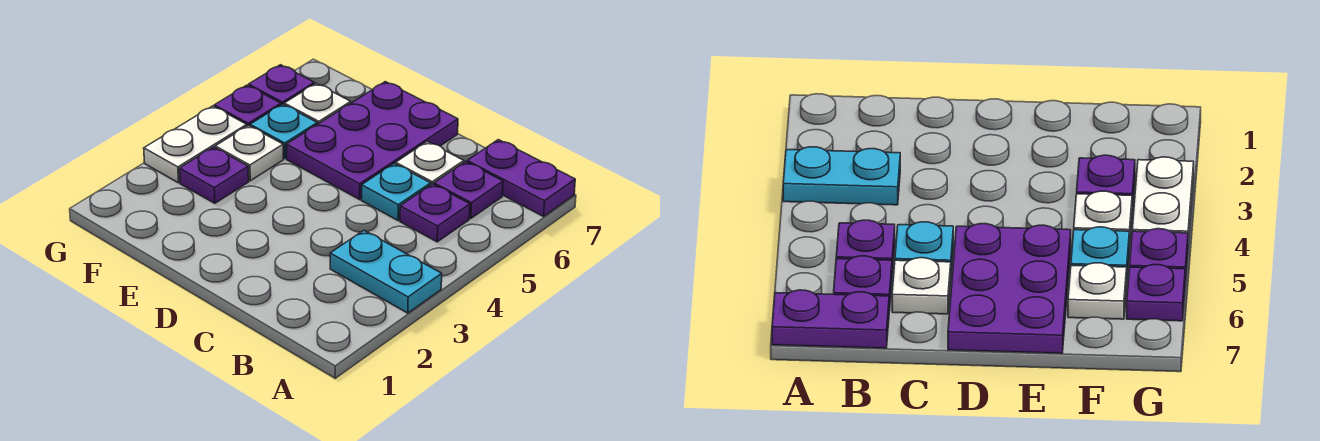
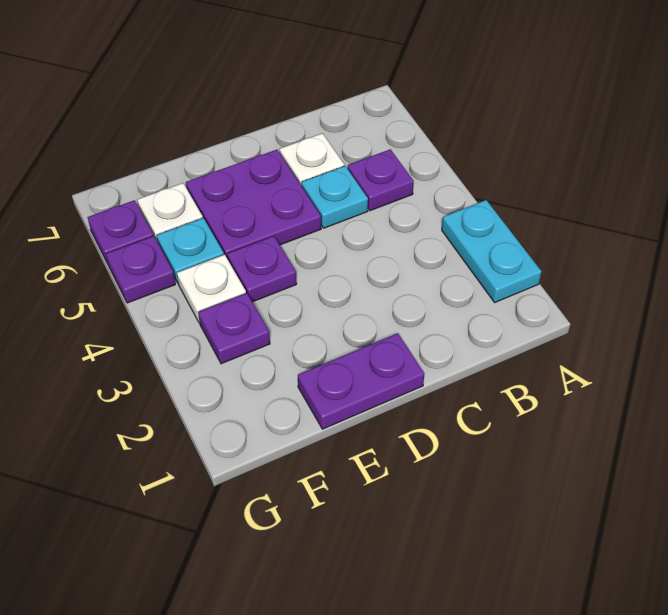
cyan plate A3:B3 level 1 -> cyan plate A2:A3 level 1
purple plate A7:B7 level 1 -> purple plate D1:E1 level 1
purple plate B6 level 1 -> purple plate E4 level 1
purple plate D5:E7 level 1 -> purple plate D5:E6 level 1
white plate G3:G4 level 1 -> none

